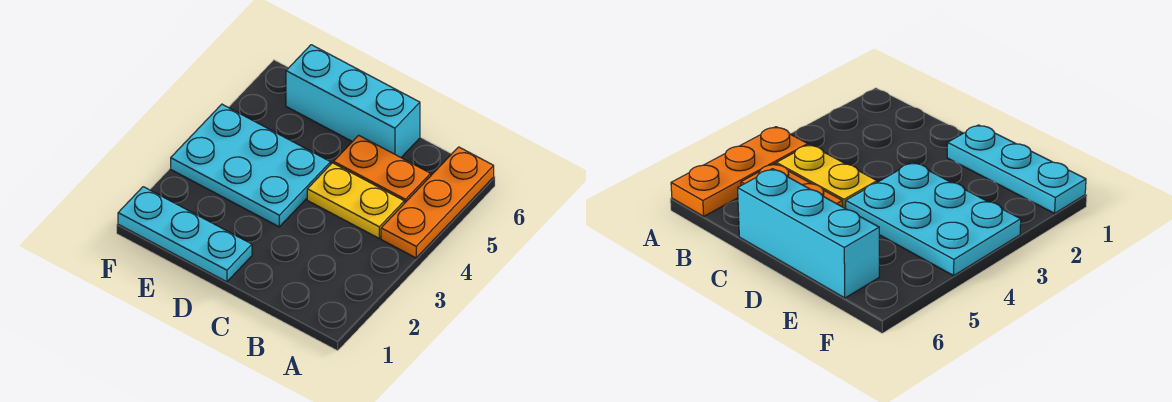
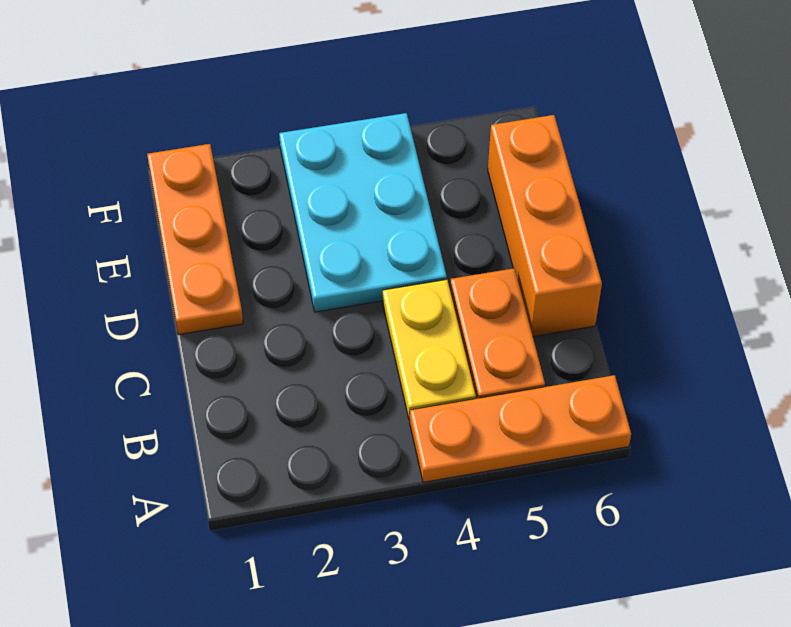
cyan brick C6:E6 level 1 -> orange brick C6:E6 level 1
cyan plate D1:F1 level 1 -> orange plate D1:F1 level 1

